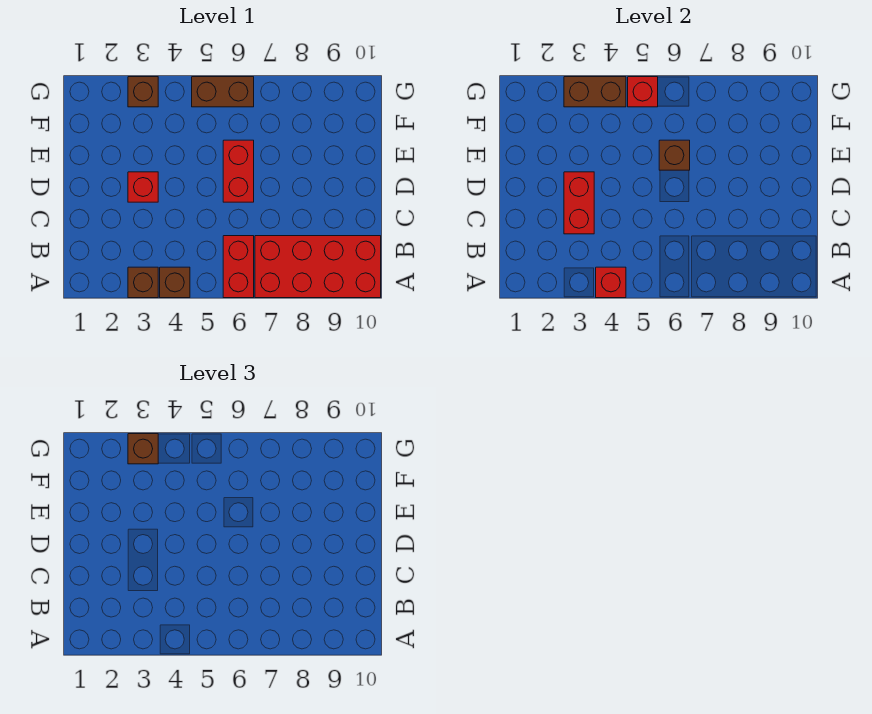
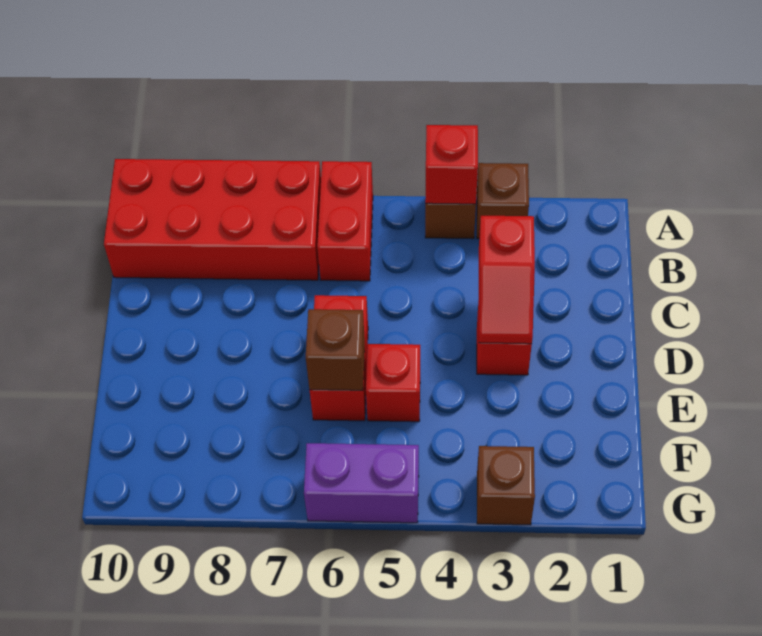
red brick C3:D3 level 2 -> red slope C3:D3 level 2 top C
brown brick G3:G4 level 2 -> none
brown brick G3 level 3 -> none
brown brick G5:G6 level 1 -> purple brick G5:G6 level 1
red brick G5 level 2 -> red brick E5 level 1

